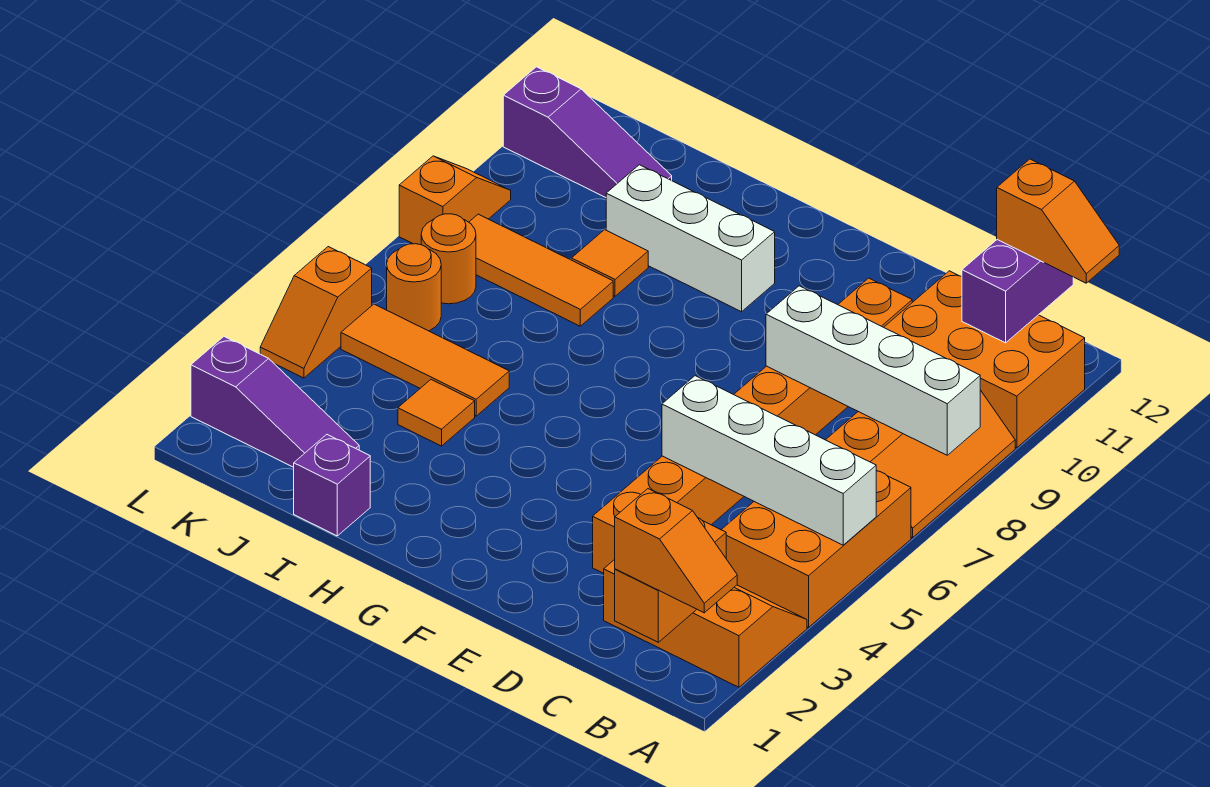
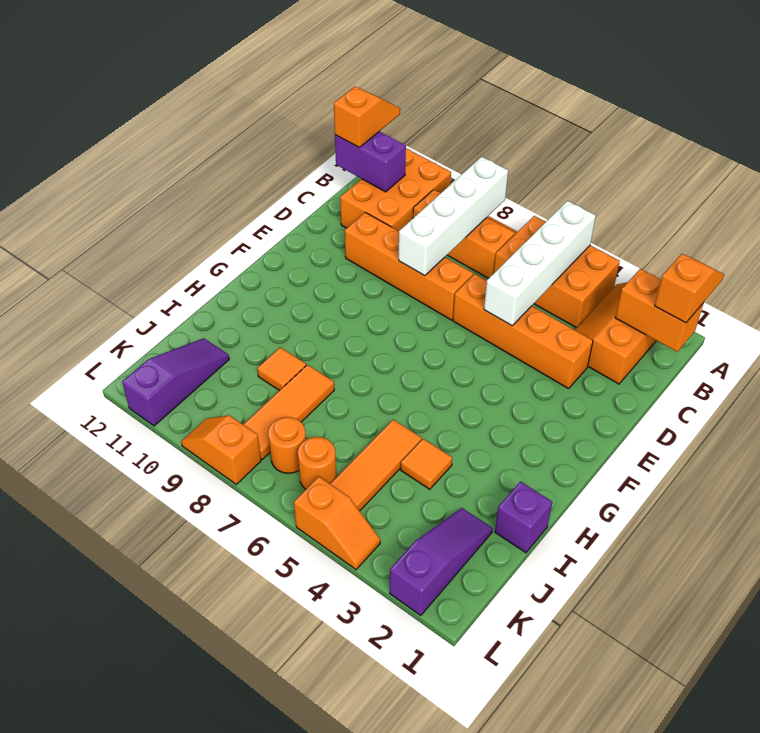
white brick G10:I10 level 1 -> none

